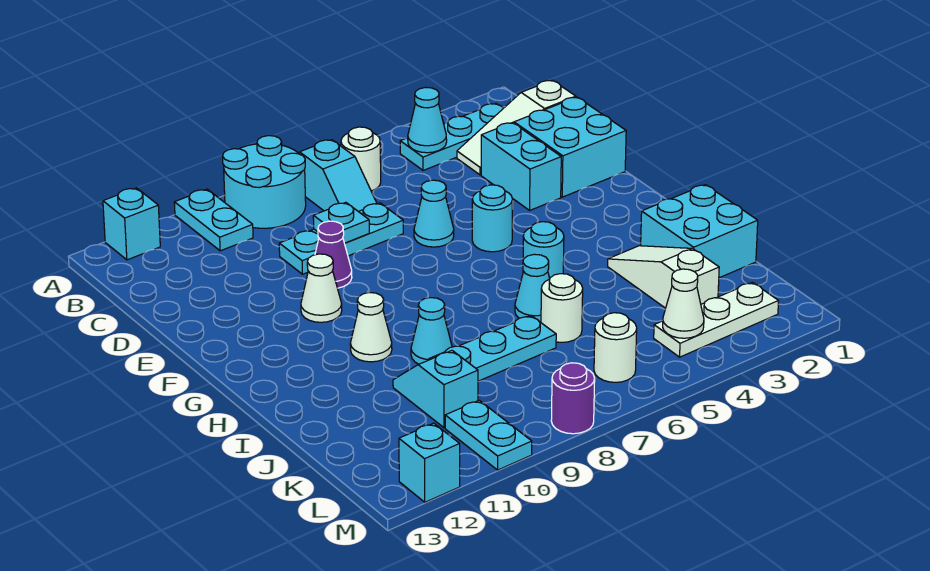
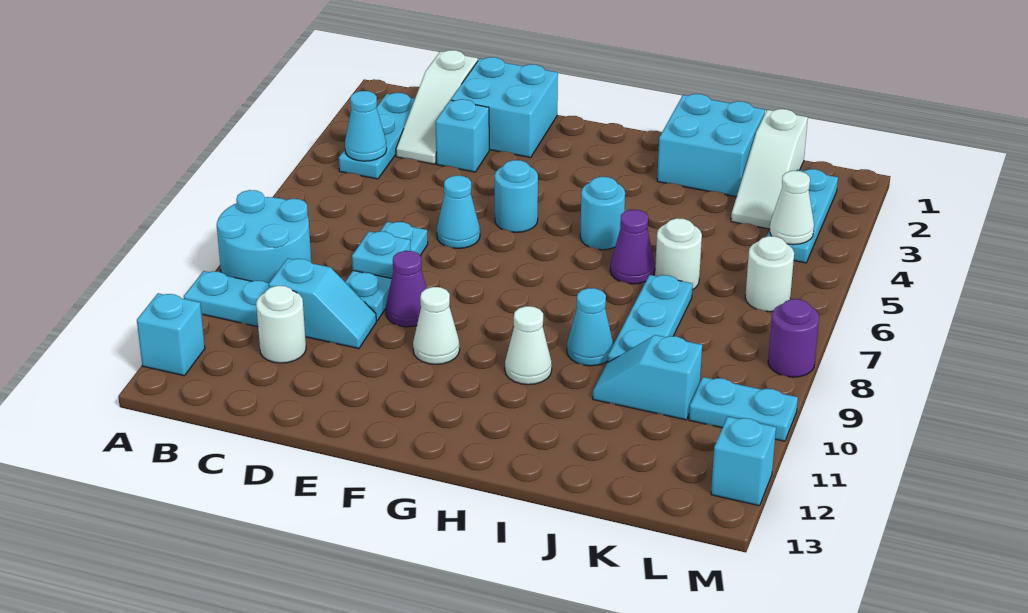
white round brick B6 level 1 -> white round brick C11 level 1
cyan slope B7:C7 level 1 top B -> cyan slope C10:D10 level 1 top C
cyan brick D3:E3 level 1 -> cyan brick D3 level 1
white slope I3:K3 level 1 top K -> white slope K1:K3 level 1 top 1
cyan cone I6 level 1 -> purple cone I6 level 1
white plate L2:L4 level 1 -> cyan plate L2:L4 level 1

